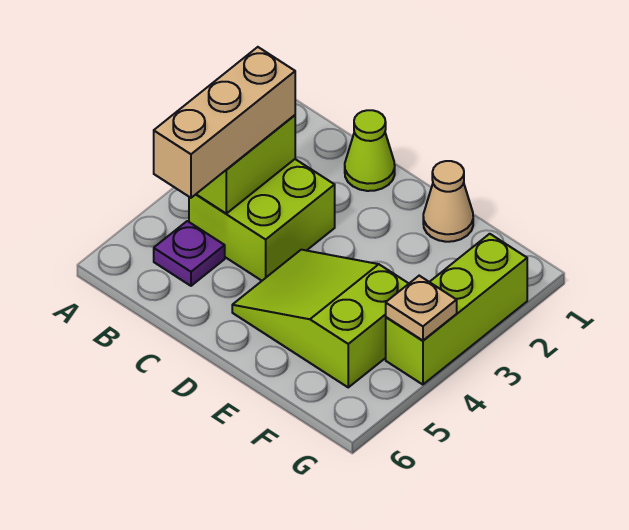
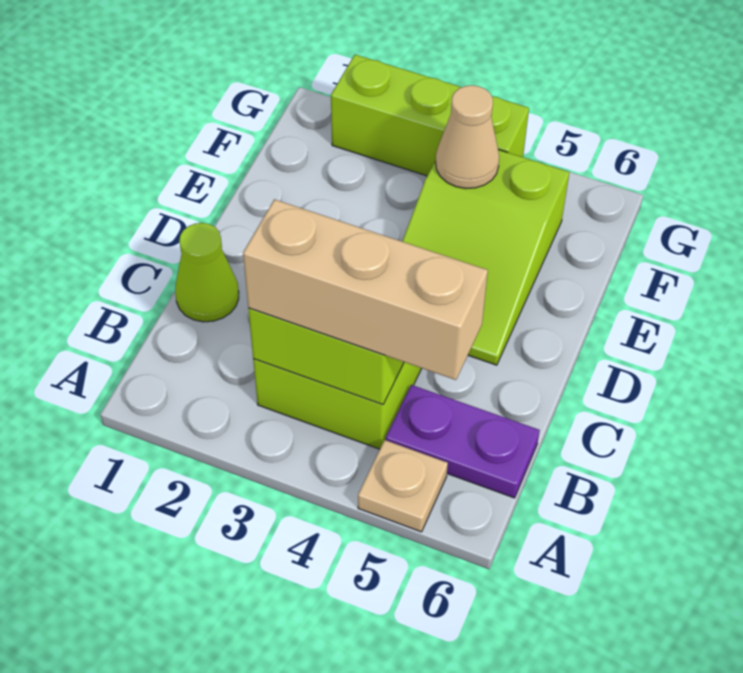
purple plate B5 level 1 -> purple plate B5:B6 level 1
tan cone E1 level 1 -> tan cone F4 level 2
tan plate G4 level 2 -> tan plate A5 level 1

